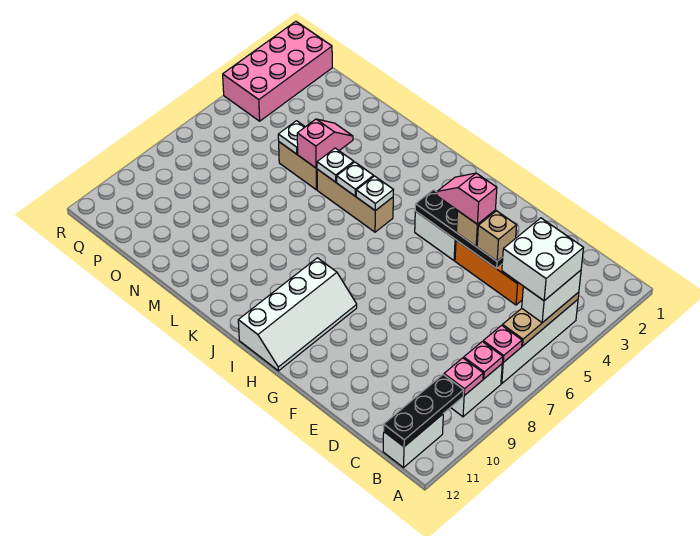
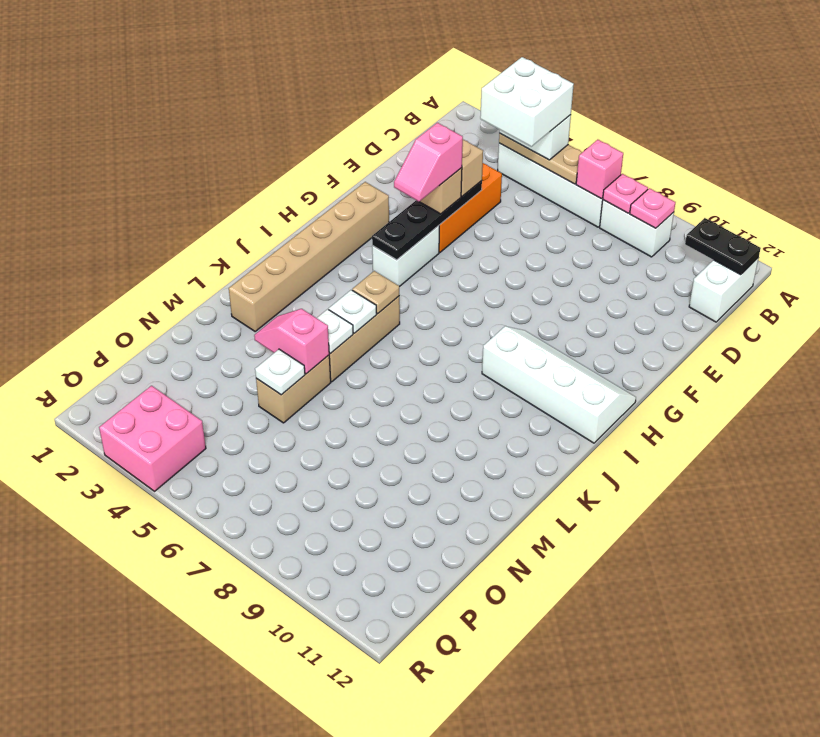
pink plate B7 level 2 -> pink brick B7 level 2
black plate B10:B12 level 2 -> black plate B11:B12 level 2
white brick B11:B12 level 1 -> white brick B12:C12 level 1
none -> tan brick G2:L2 level 1
white plate J5 level 2 -> tan plate J5 level 2
pink brick Q1:R4 level 1 -> pink brick Q3:R4 level 1

